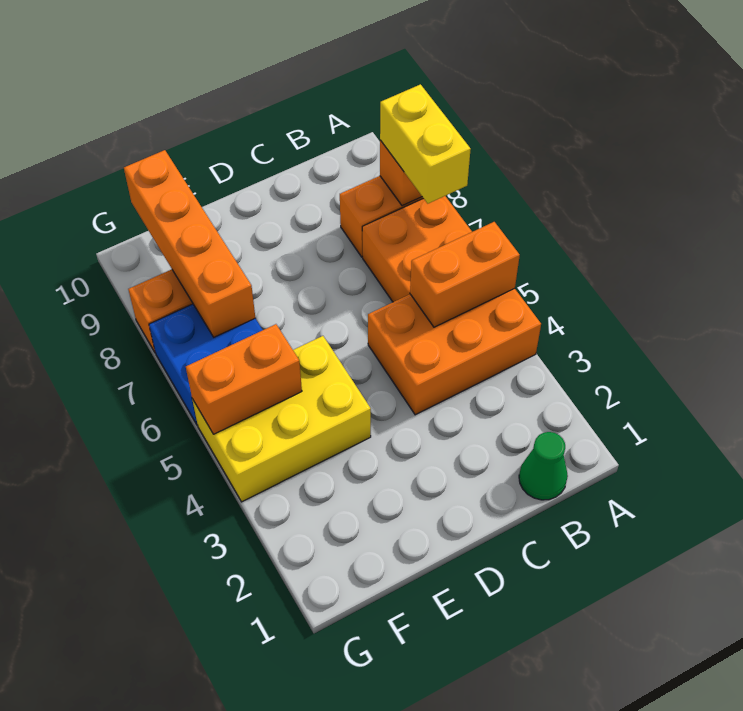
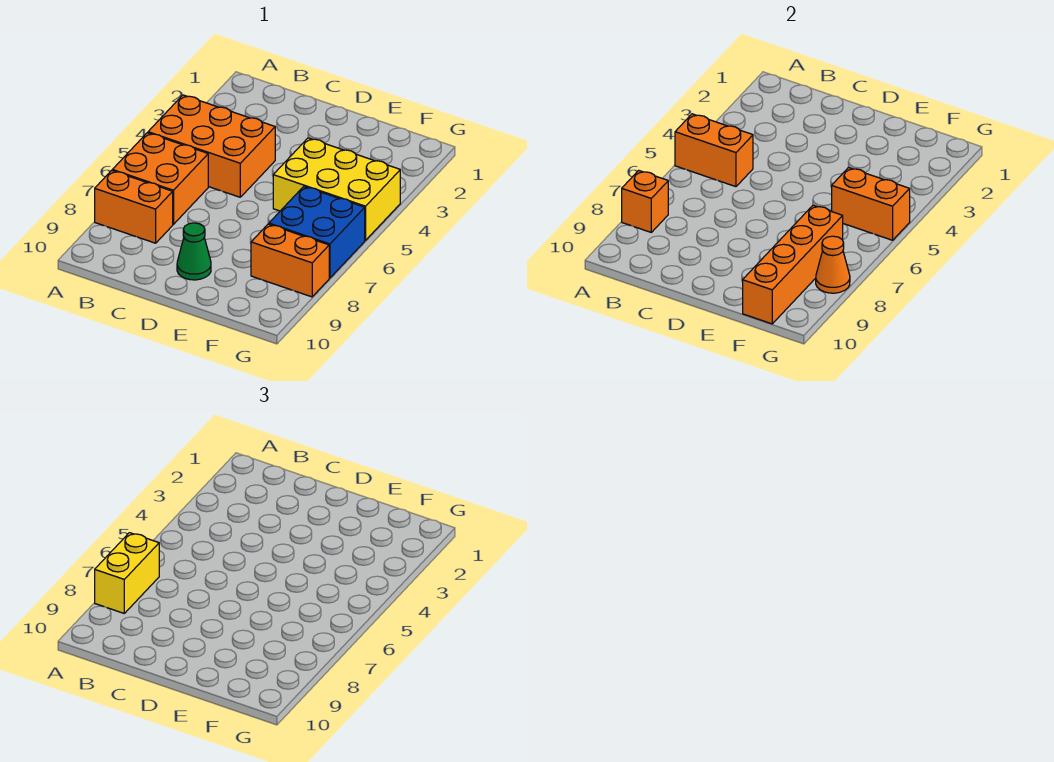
green cone B1 level 1 -> green cone D9 level 1
none -> orange cone G8 level 2

